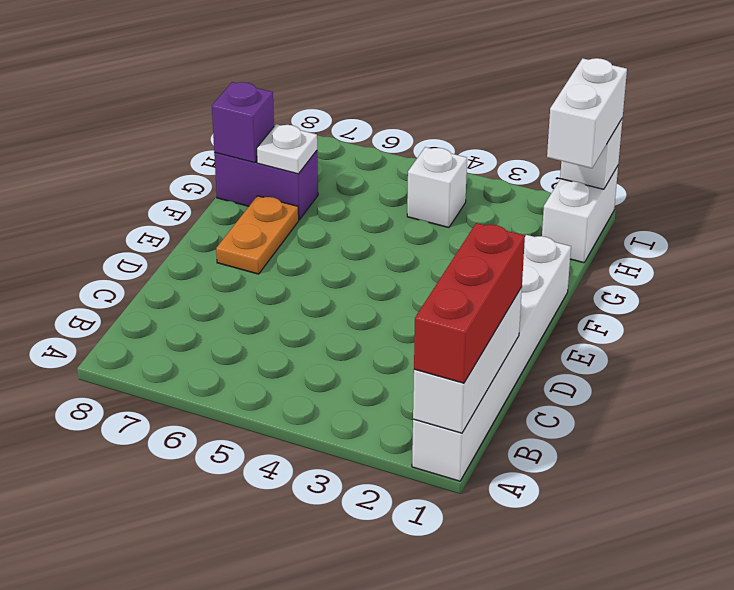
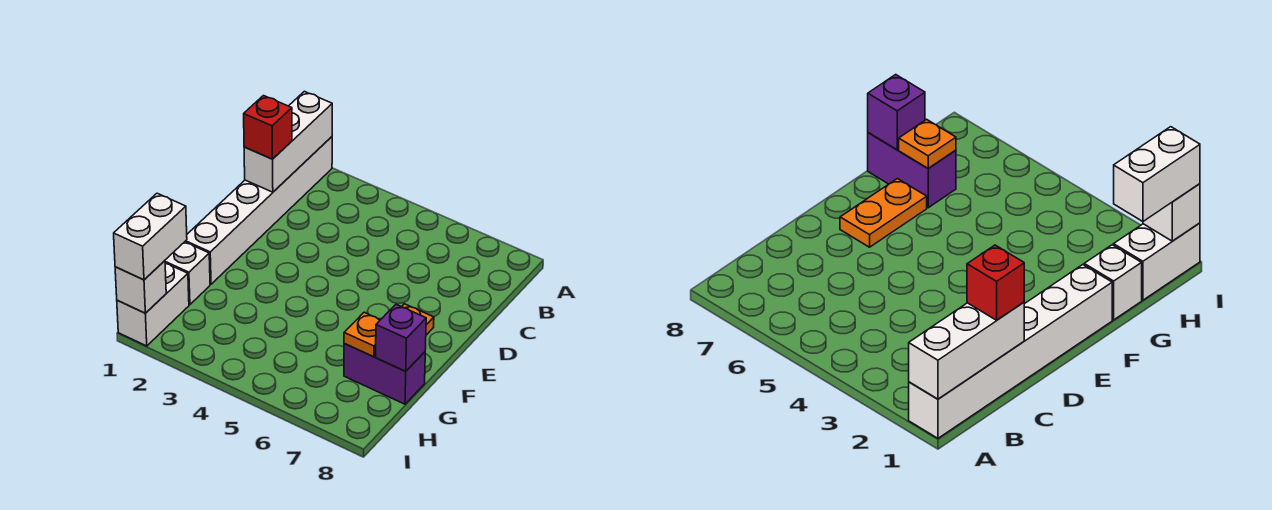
red brick A1:C1 level 3 -> red brick C1 level 3
white plate G7 level 2 -> orange plate G7 level 2
white brick H4 level 1 -> white brick G1 level 1

